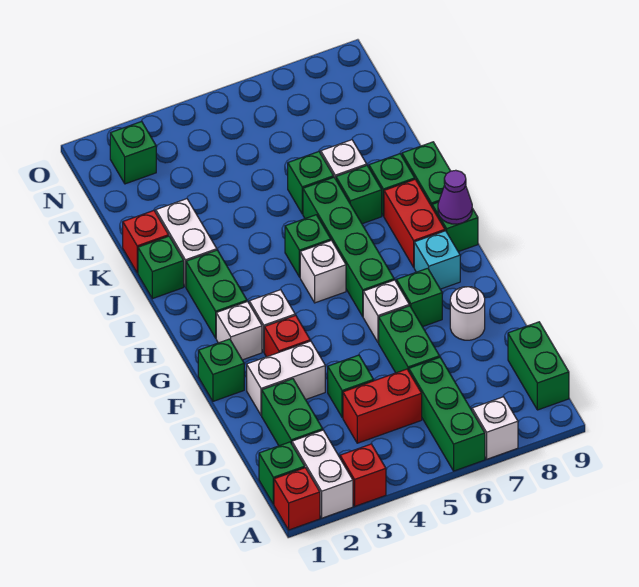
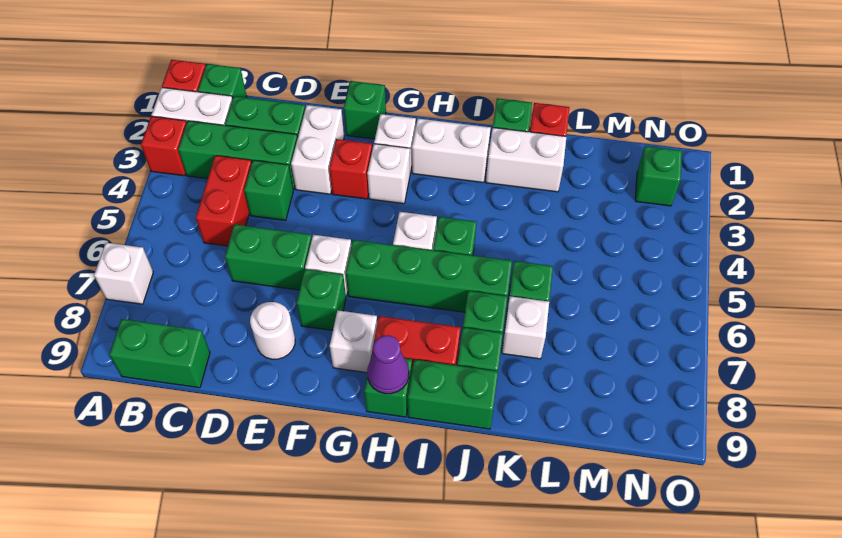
green brick A6:C6 level 1 -> green brick B3:D3 level 1
cyan brick G8 level 1 -> white brick G8 level 1
green brick H2:I2 level 1 -> white brick H2:I2 level 1

